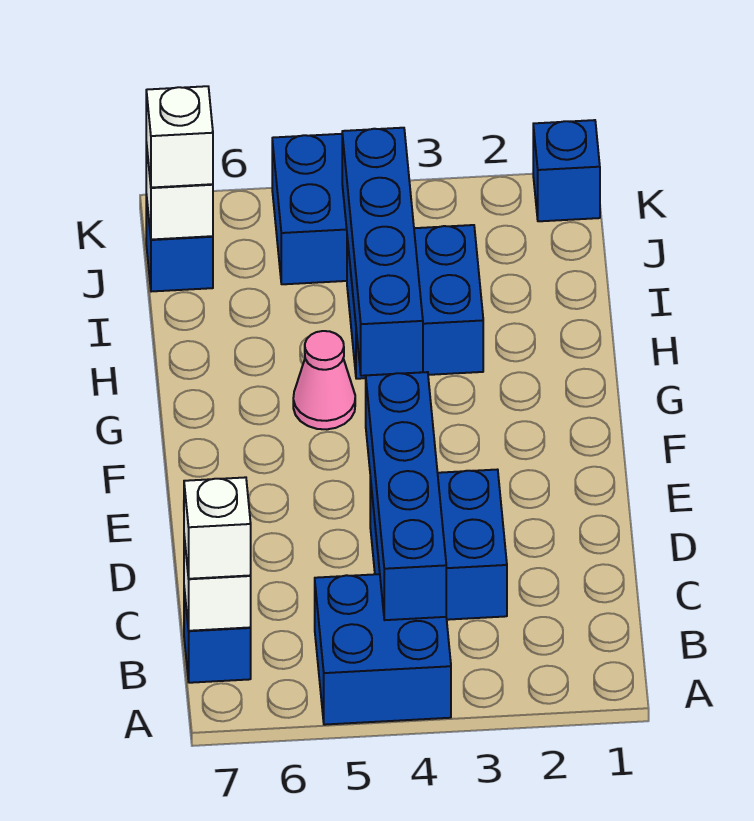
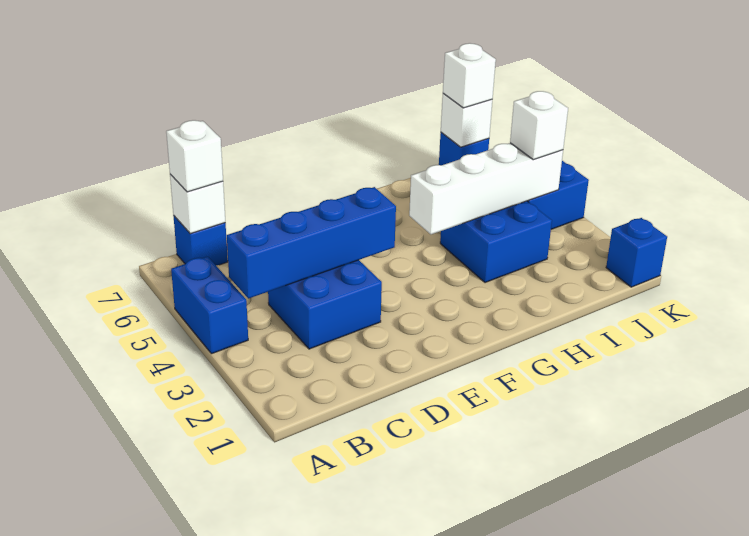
blue brick A4:B5 level 1 -> blue brick A4:A5 level 1
blue brick G4:J4 level 2 -> white brick G4:J4 level 2
pink cone G5 level 1 -> none
none -> white brick J4 level 3

